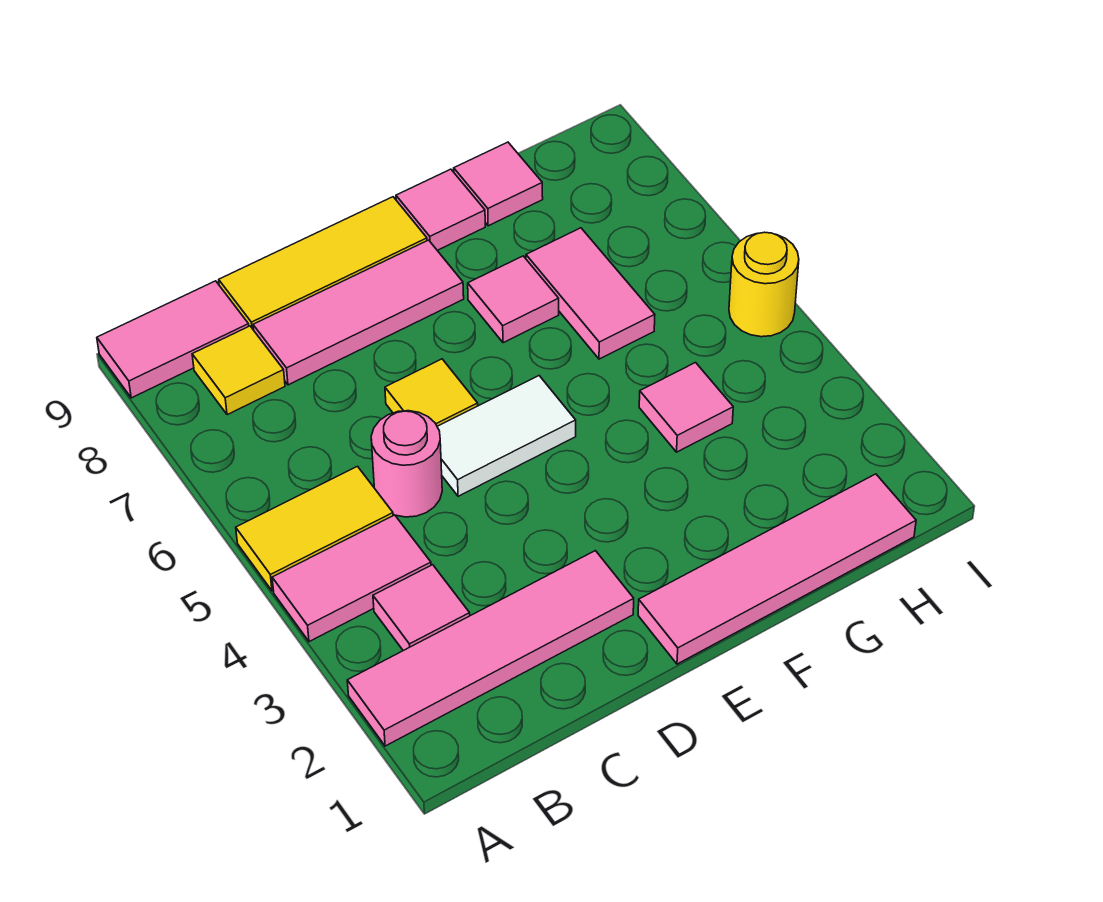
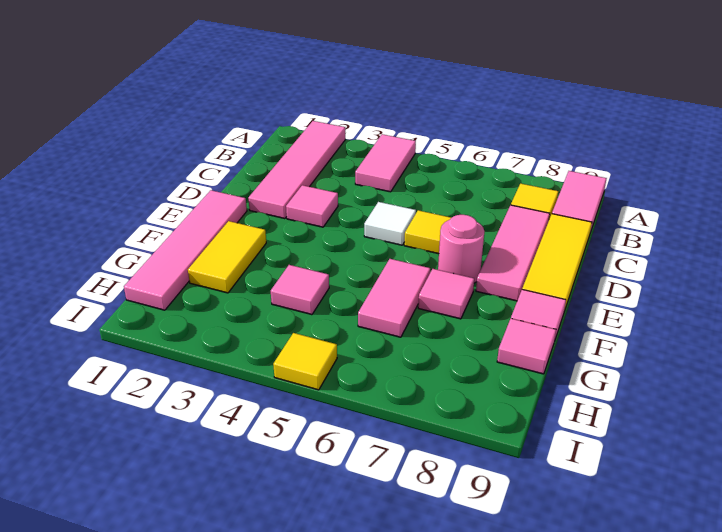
yellow tile A5:B5 level 1 -> yellow tile F2:G2 level 1
pink tile B3 level 1 -> pink tile D3 level 1
pink round brick C5 level 1 -> pink round brick E7 level 1
white tile D5:E5 level 1 -> white tile D5 level 1
pink tile G6:G7 level 1 -> pink tile F6:G6 level 1
yellow round brick I5 level 1 -> yellow tile I5 level 1

